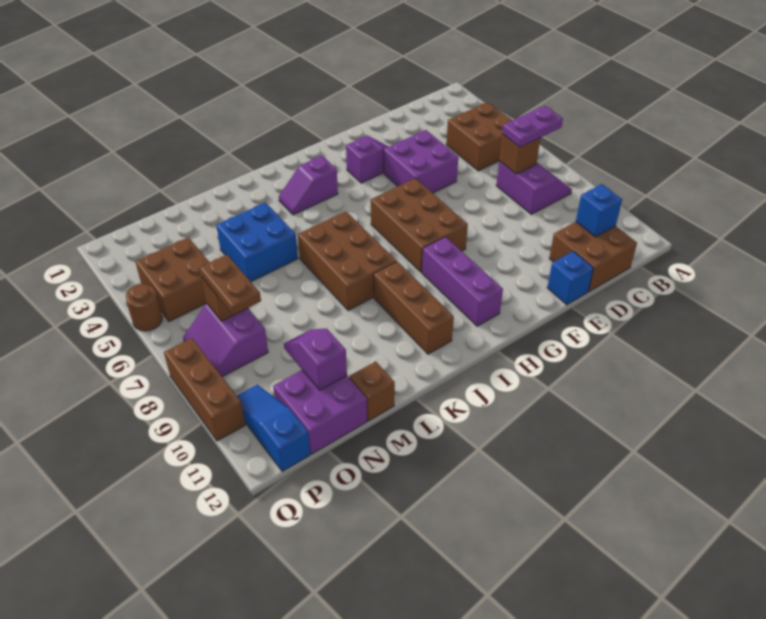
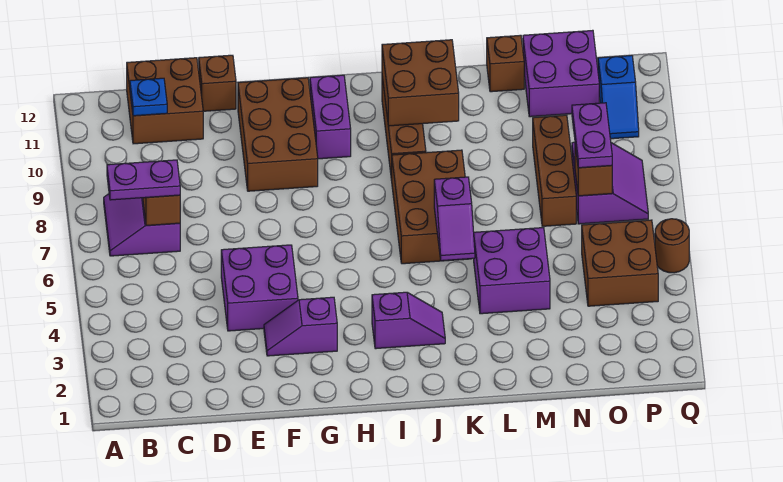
brown brick B4:C5 level 1 -> brown brick J10:K11 level 2
blue brick C11 level 2 -> blue plate C11 level 2
blue brick E12 level 1 -> brown brick E12 level 1
brown brick G6:H8 level 1 -> brown brick F9:G11 level 1
purple brick H9:H11 level 1 -> purple brick H10:H11 level 1
blue brick L4:M5 level 1 -> purple brick L4:M5 level 1
purple slope N10:N11 level 2 top 11 -> purple slope K5:K6 level 2 top 6
brown plate O7:O8 level 3 -> purple plate O7:O8 level 3
blue slope P10:P12 level 1 top 12 -> blue slope P10:P11 level 1 top 11
brown brick Q8:Q10 level 1 -> brown brick N7:N9 level 1

